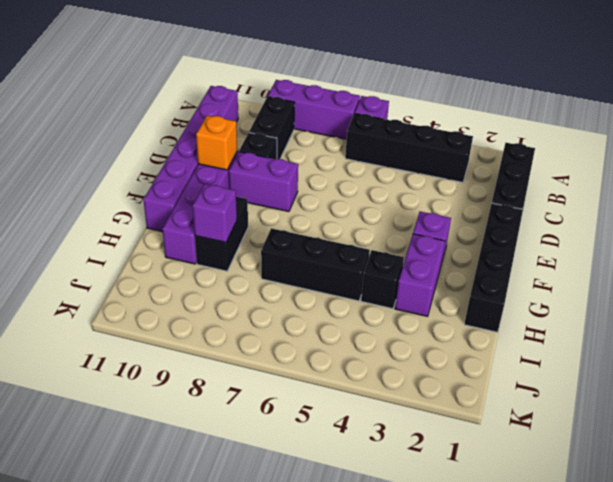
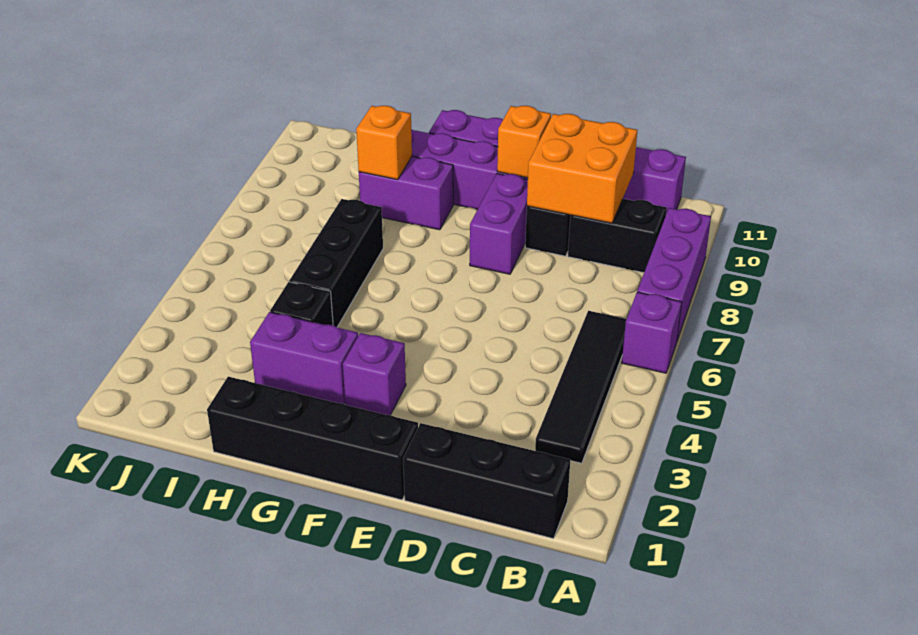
black brick B3:B6 level 1 -> black tile B3:B6 level 1
none -> orange brick C9:D10 level 2
black brick G9:H9 level 1 -> purple brick G9:H9 level 1
purple brick H9 level 2 -> orange brick H9 level 2

